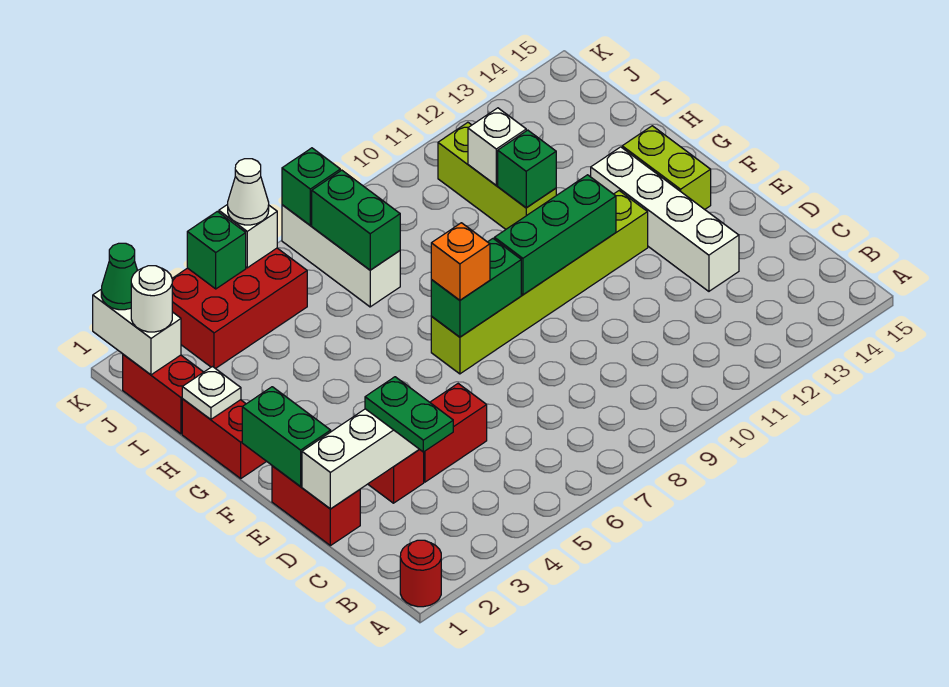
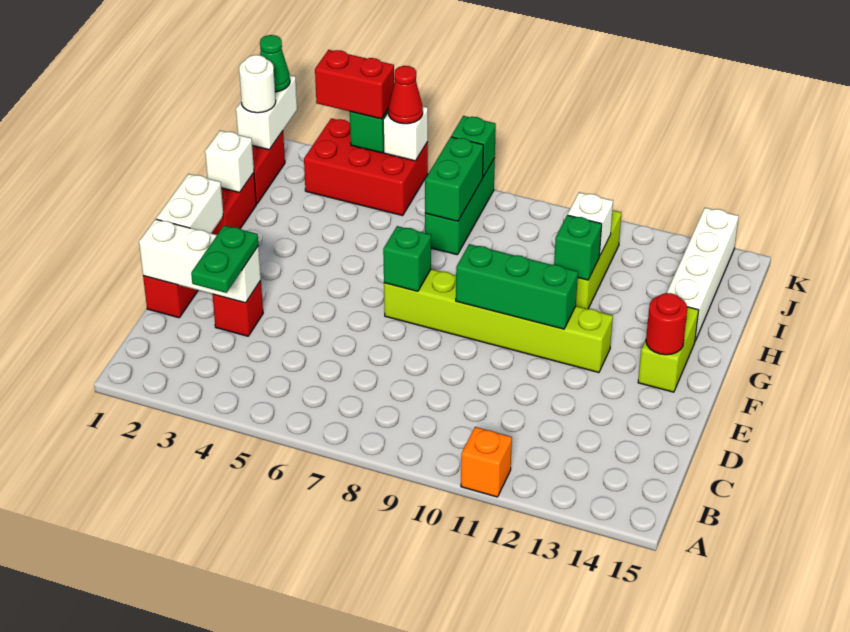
red round brick A1 level 1 -> red round brick F14 level 2
red brick D4:D5 level 1 -> red brick K3:K4 level 3
white brick D13:G13 level 1 -> white brick H14:K14 level 1
green brick E1:F1 level 2 -> white brick E1:F1 level 2
green brick F7:F8 level 2 -> green brick F7 level 2
orange brick F7 level 3 -> orange brick A11 level 1
white plate H1 level 2 -> white brick H1 level 2
white brick I7:K7 level 1 -> green brick I7:K7 level 1
white cone K5 level 3 -> red cone K5 level 3

